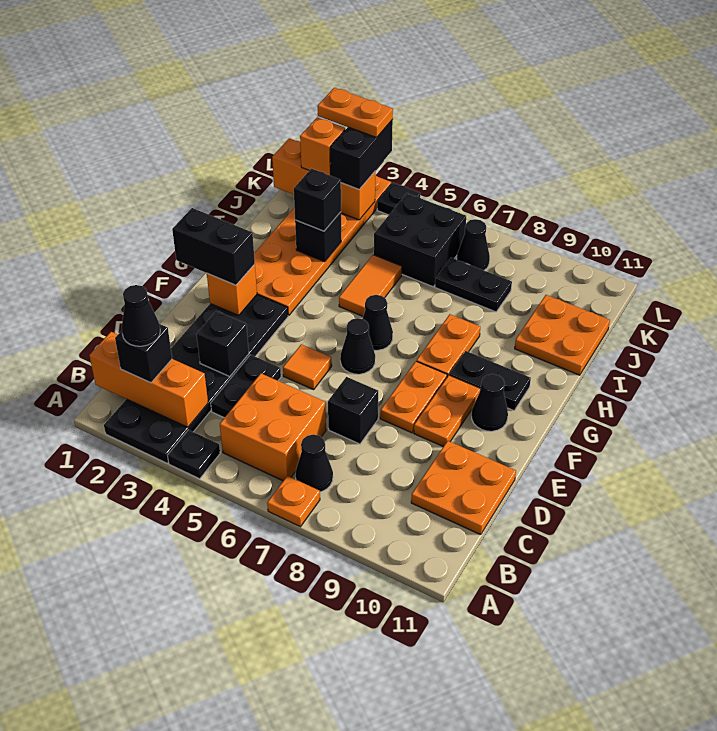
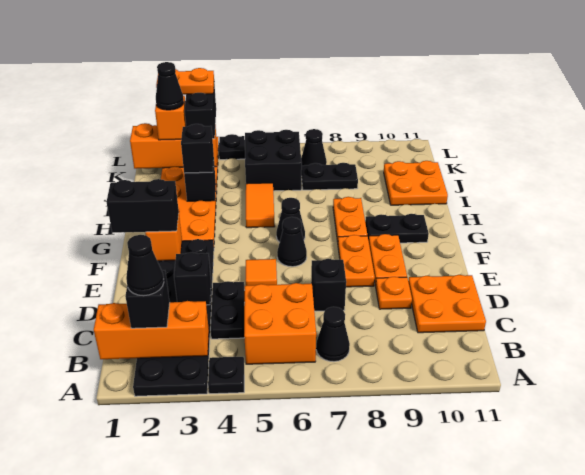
orange plate A7 level 1 -> orange plate D9 level 1
black cone F10 level 1 -> black cone K2 level 4

